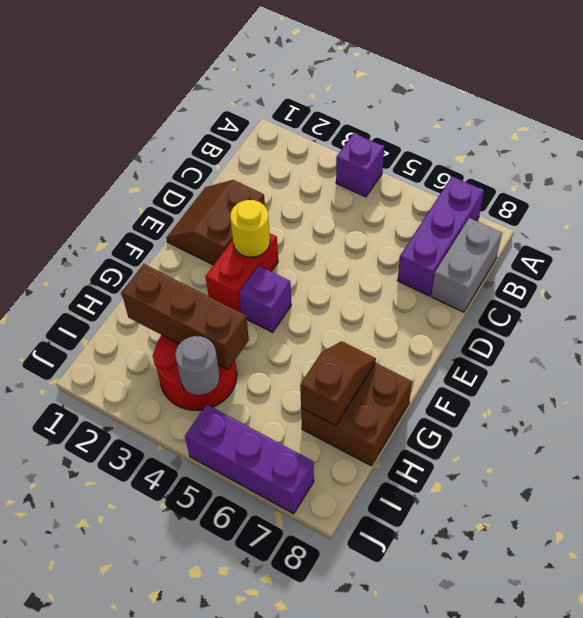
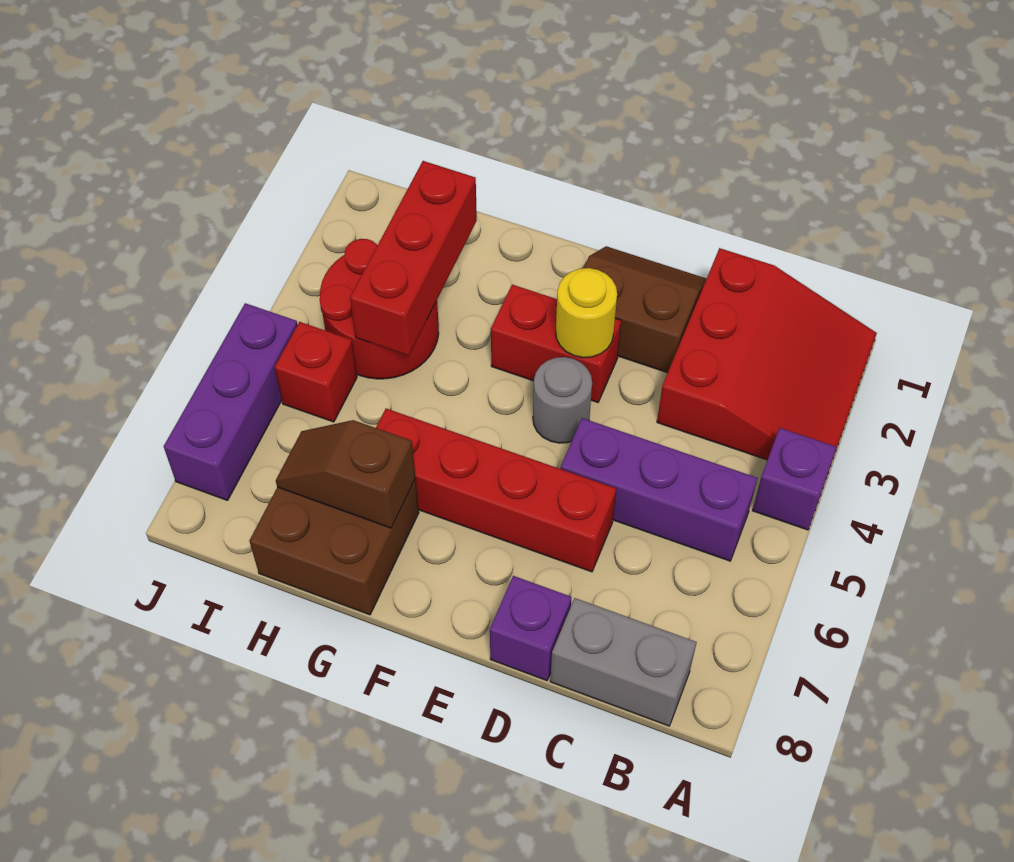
none -> red slope A1:C3 level 1 top C
purple brick A7:C7 level 1 -> purple brick B5:D5 level 1
none -> red brick D6:G6 level 1
purple brick F4 level 1 -> purple brick D8 level 1
brown slope G7:H7 level 2 top H -> brown slope G7:H7 level 2 top G
brown brick H2:H4 level 2 -> red brick H2:H4 level 2
grey round brick I4 level 2 -> grey round brick E4 level 1
none -> red brick I5 level 1

